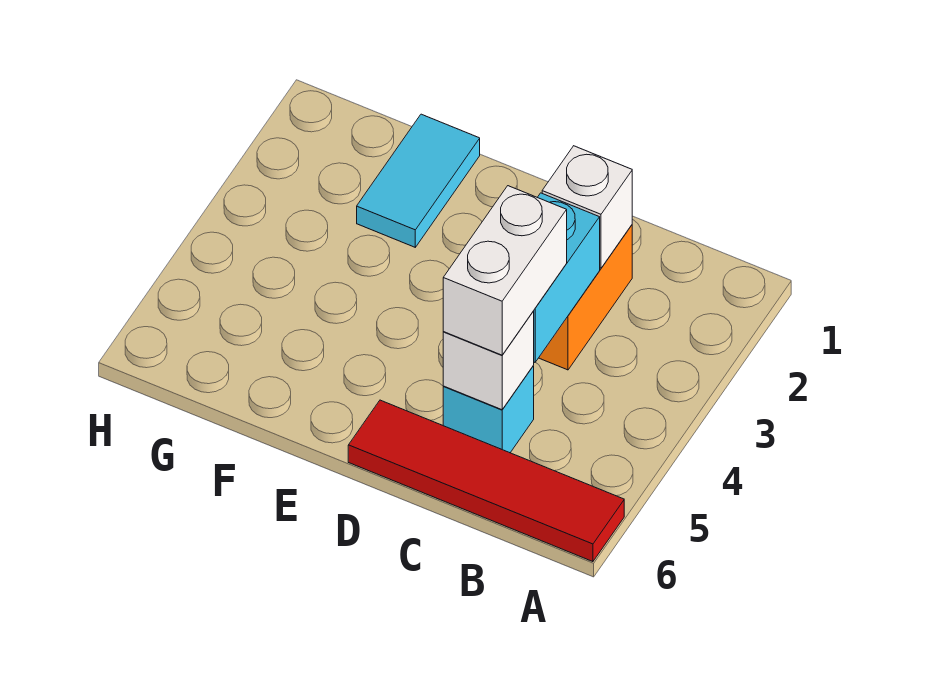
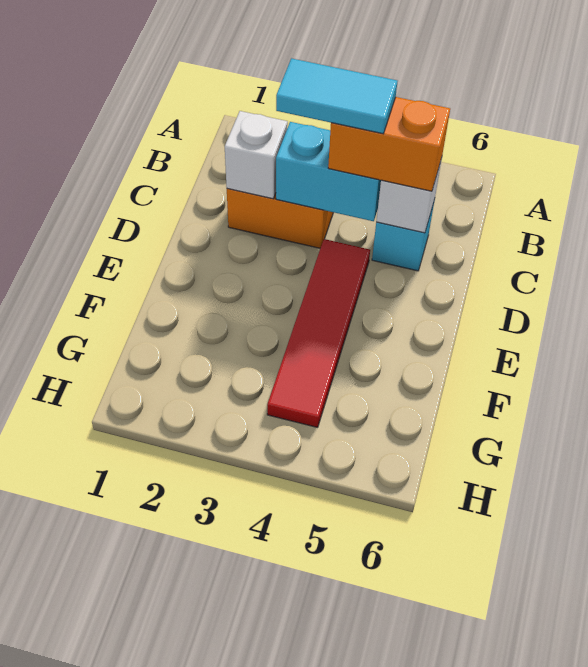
red tile A6:D6 level 1 -> red tile D4:G4 level 1
white brick C4:C5 level 3 -> orange brick C4:C5 level 3
cyan tile F1:F2 level 1 -> cyan tile C3:C4 level 4

